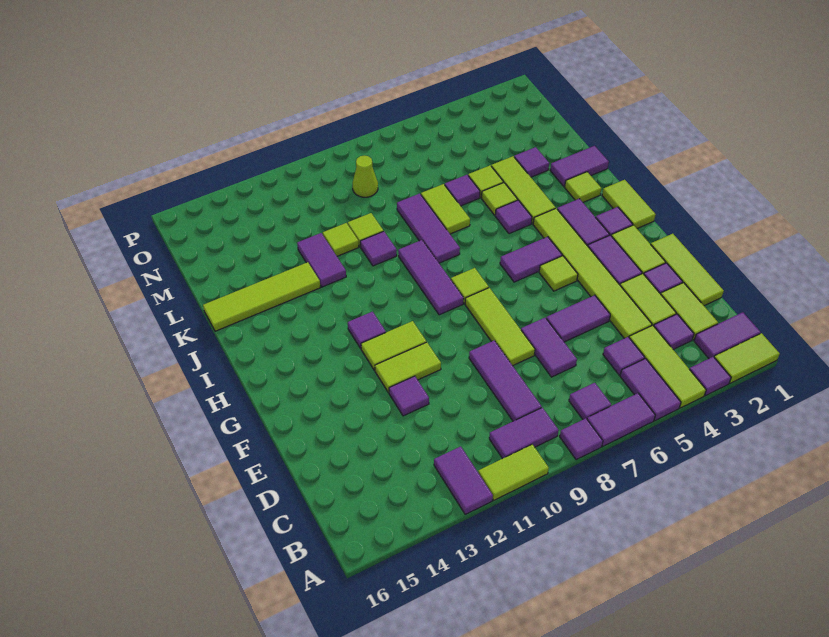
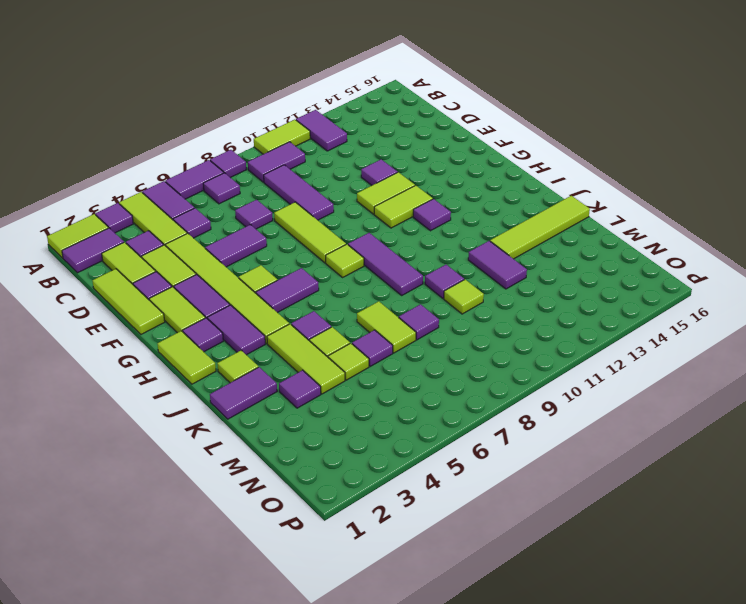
purple tile D7:E7 level 1 -> purple tile D7 level 1
purple tile J8:L8 level 1 -> purple tile L8 level 1
lime tile L11 level 1 -> none
lime cone N9 level 1 -> none

